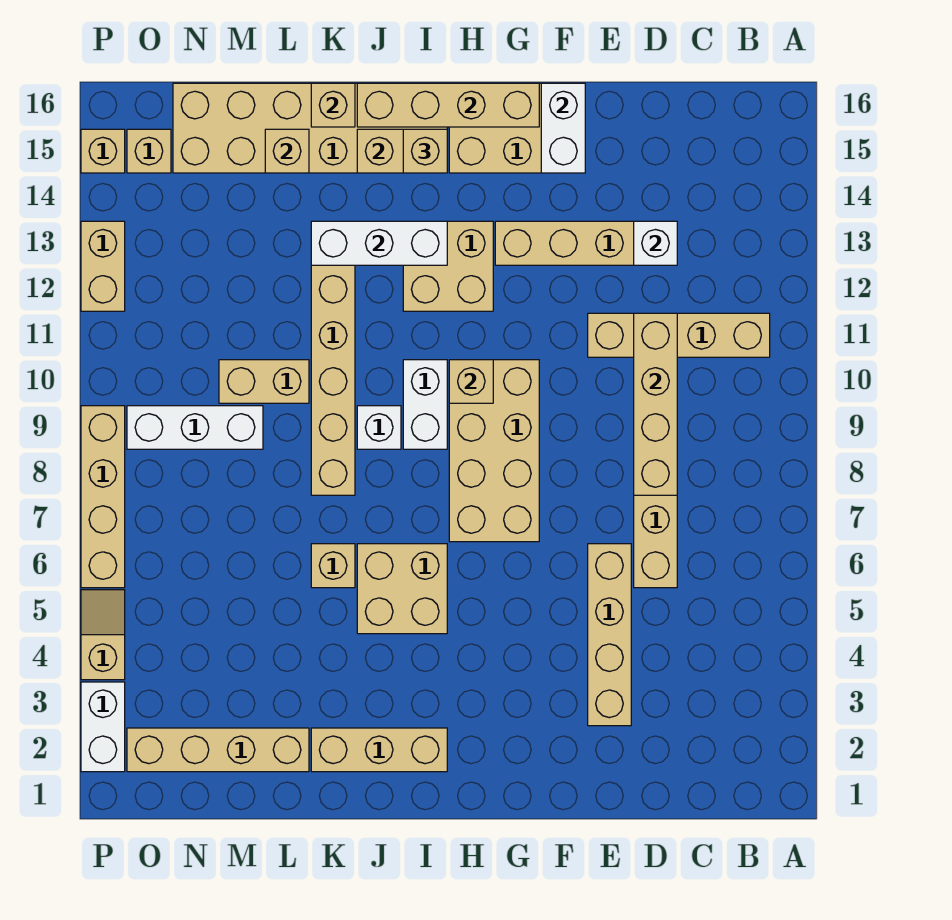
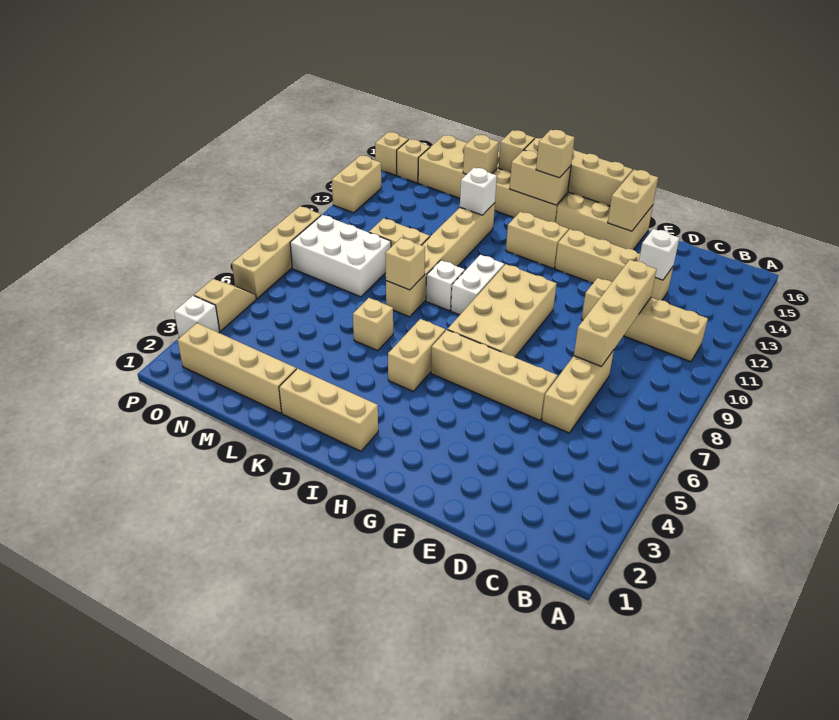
tan brick E3:E6 level 1 -> tan brick E6:H6 level 1
white brick F15:F16 level 2 -> tan brick F15:F16 level 2
tan brick H10 level 2 -> tan brick K8 level 2
tan brick H12:I13 level 1 -> tan brick H13:I13 level 1
tan brick I5:J6 level 1 -> tan brick I5:I6 level 1
white brick I13:K13 level 2 -> white brick K13 level 2
white brick M9:O9 level 1 -> white brick M8:O9 level 1
white brick P2:P3 level 1 -> white brick P3 level 1

